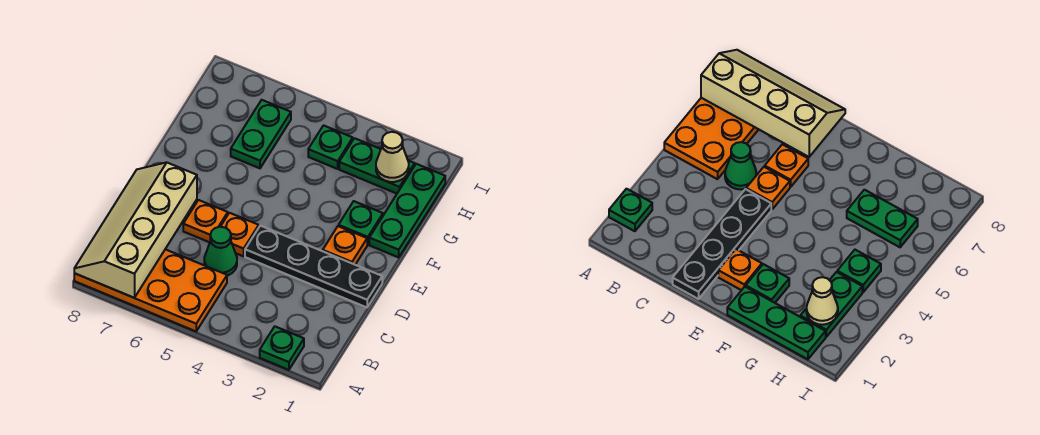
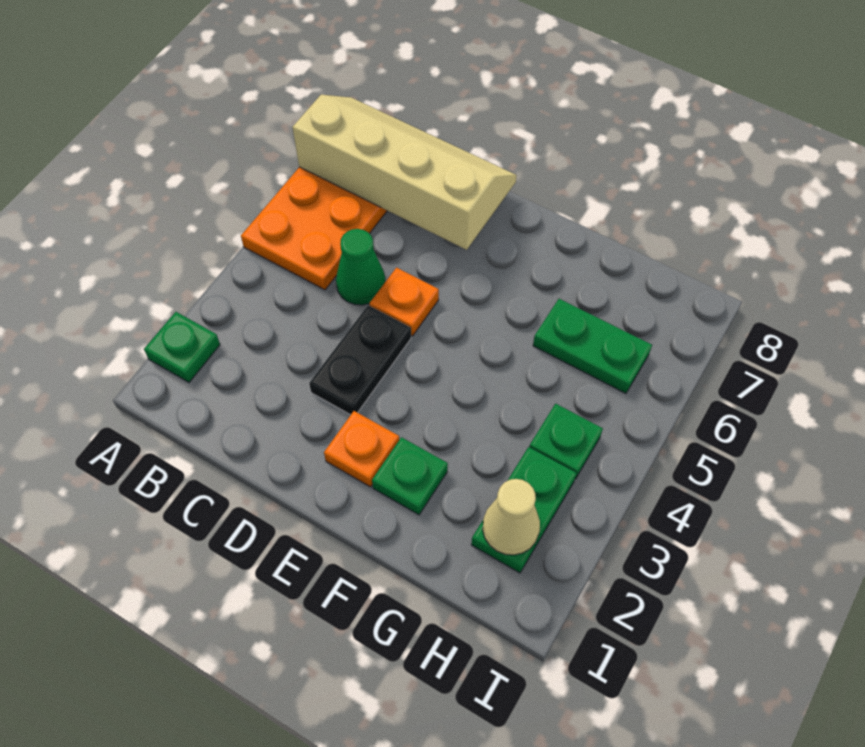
black plate D1:D4 level 1 -> black plate D3:D4 level 1
orange plate D6 level 1 -> none
green plate F1:H1 level 1 -> none

